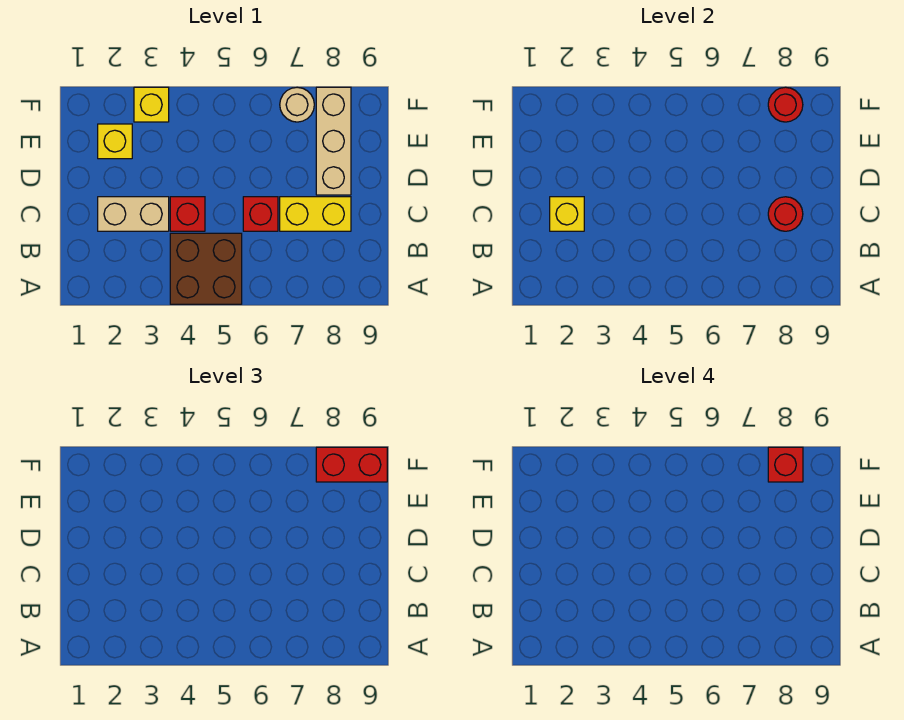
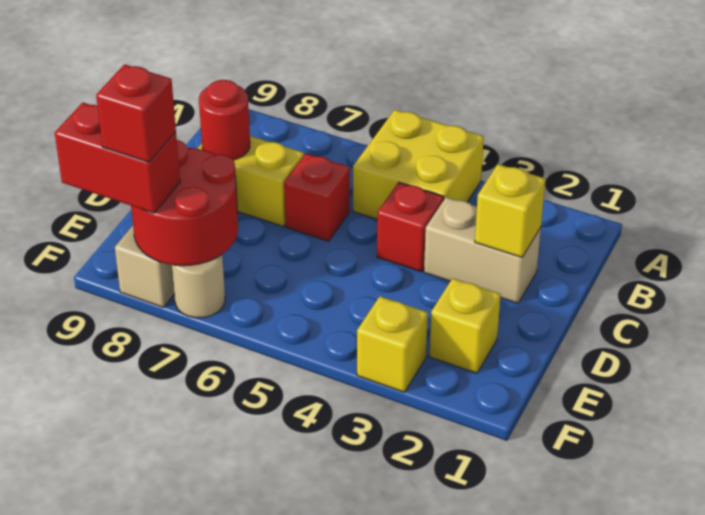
brown brick A4:B5 level 1 -> yellow brick A4:B5 level 1
red round brick F8 level 2 -> red round brick E7:F8 level 2

